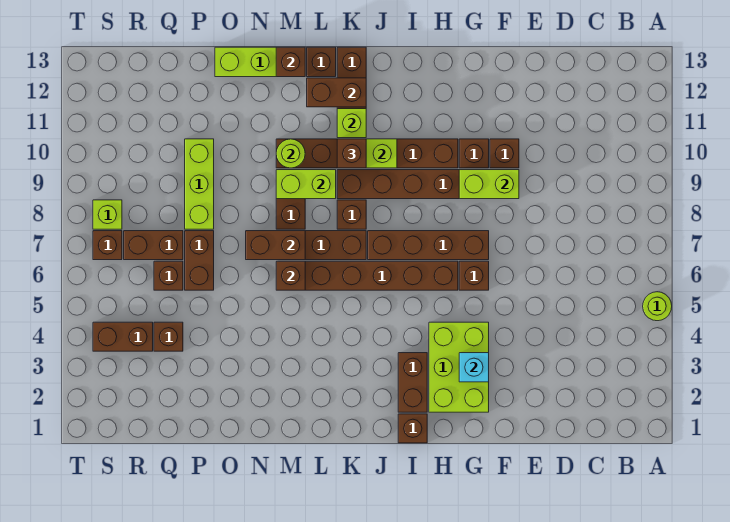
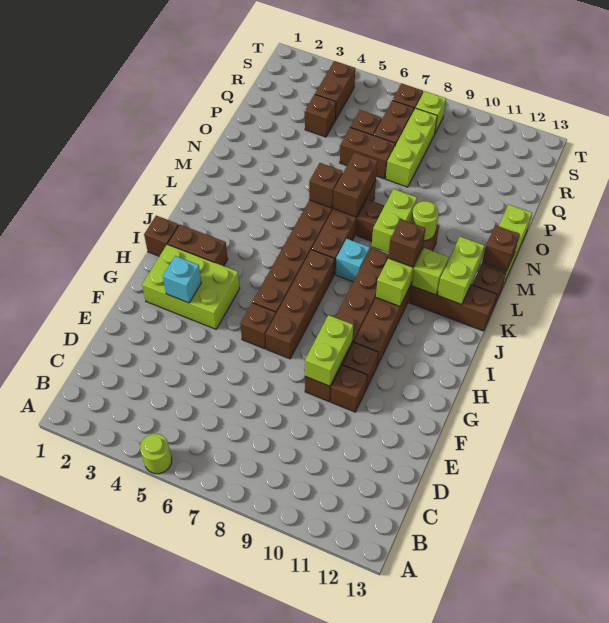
brown brick K8 level 1 -> cyan brick K8 level 1
brown brick K12:L12 level 2 -> lime brick K12:L12 level 2
lime brick P8:P10 level 1 -> lime brick P8:R8 level 1

